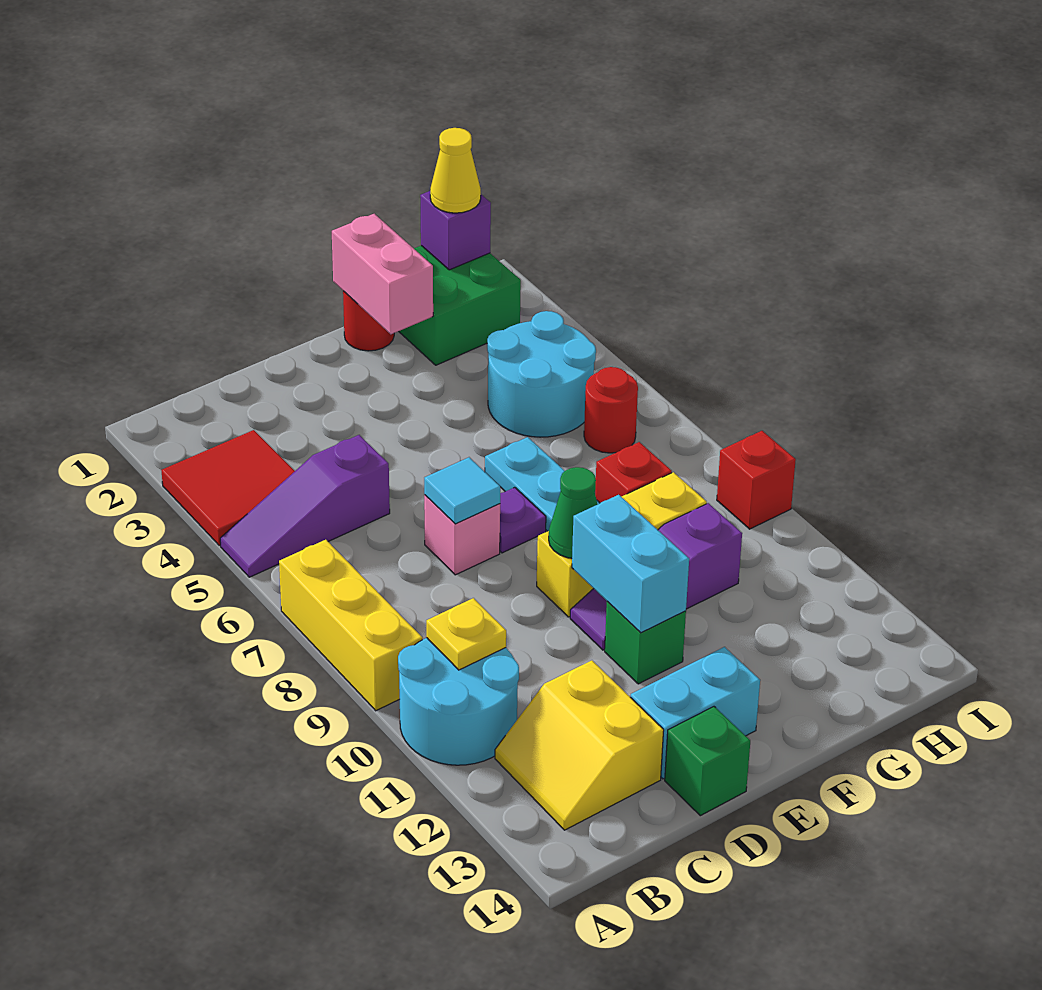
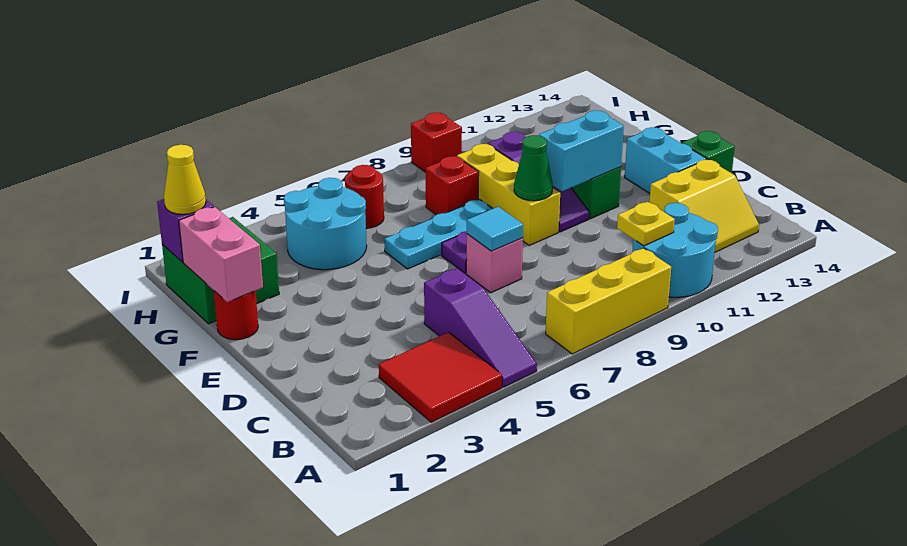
pink brick F1:F2 level 2 -> pink brick F1:G1 level 2

